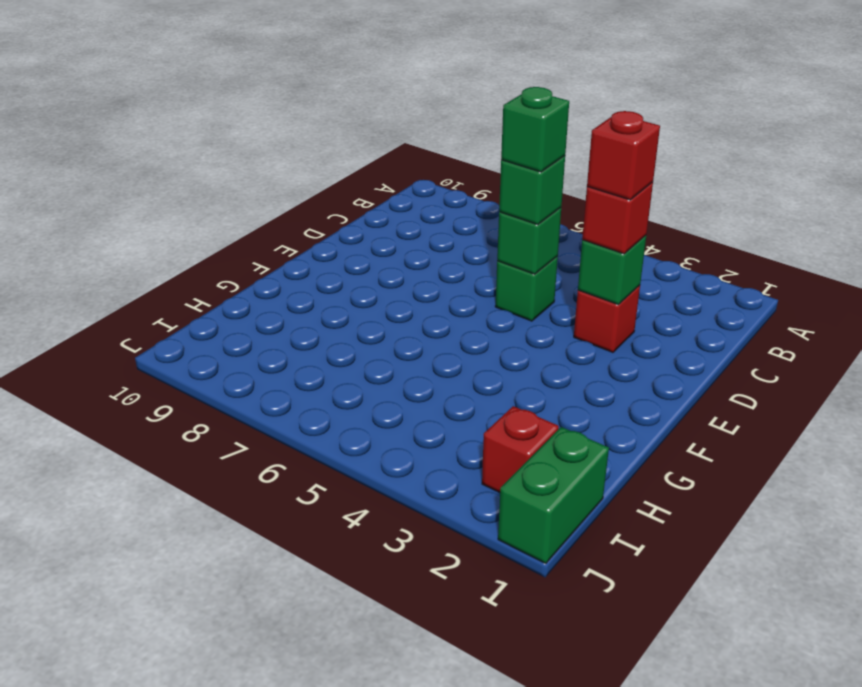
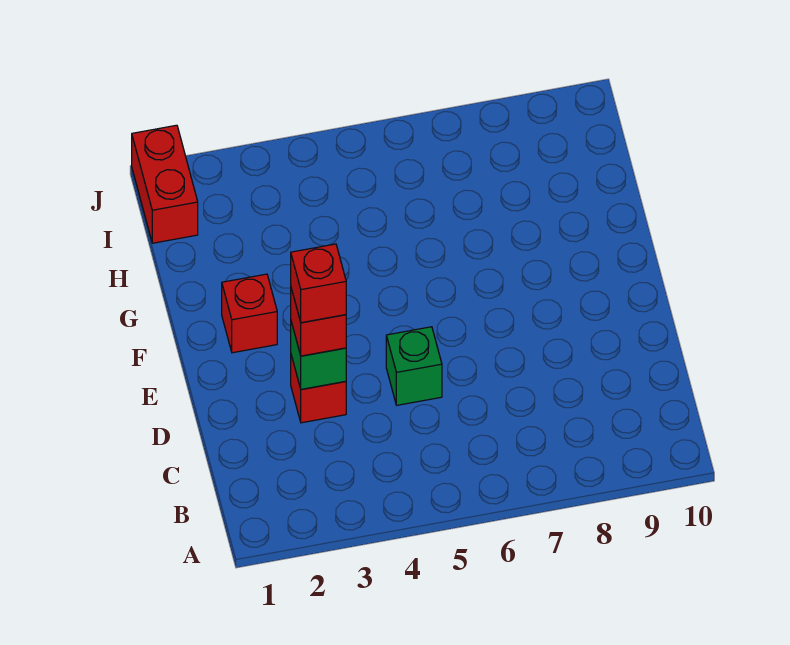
green brick D5 level 2 -> none
green brick D5 level 3 -> none
green brick D5 level 4 -> none
green brick I1:J1 level 1 -> red brick I1:J1 level 1
red brick I2 level 1 -> red brick F2 level 1

